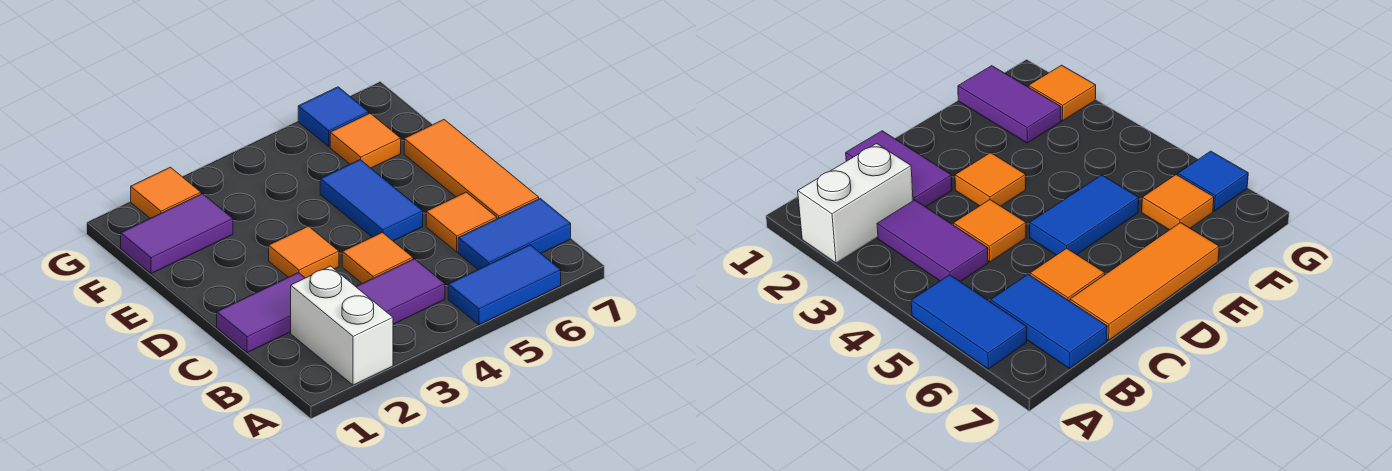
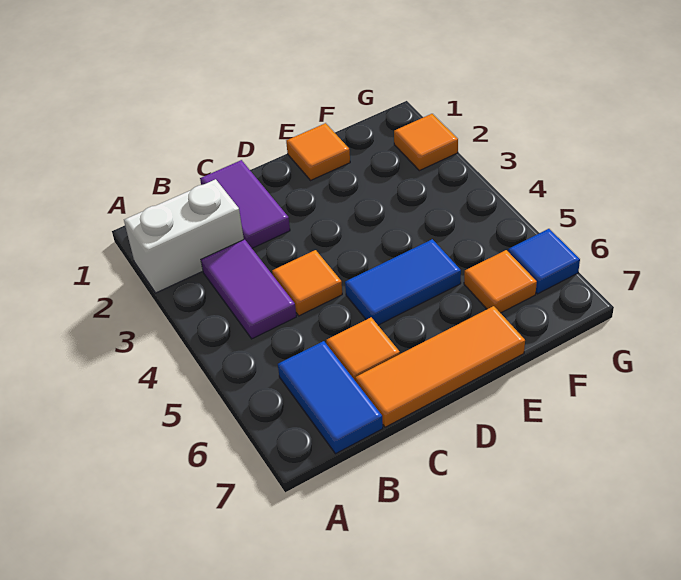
blue tile A5:A6 level 1 -> none
orange tile D3 level 1 -> orange tile E1 level 1
purple tile F1:F2 level 1 -> none

